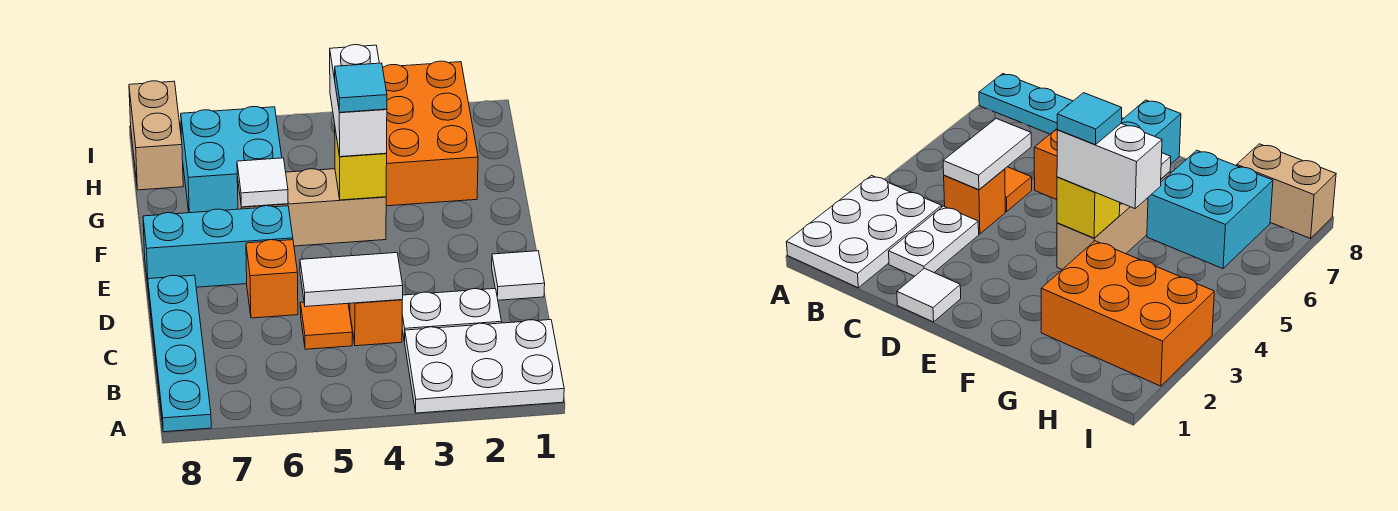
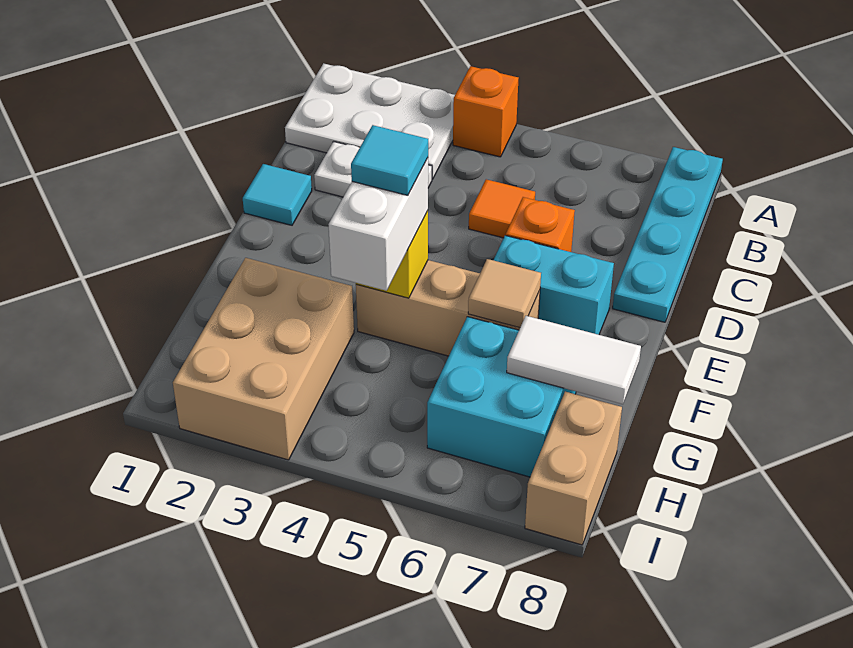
orange brick C4 level 1 -> orange brick A4 level 1
white tile C4:C5 level 2 -> white tile G7:G8 level 2
white tile D1 level 1 -> cyan tile D1 level 1
cyan brick E6:E8 level 1 -> cyan brick E6:E7 level 1
white tile F6 level 2 -> tan tile F6 level 2
orange brick G2:I3 level 1 -> tan brick G2:I3 level 1

